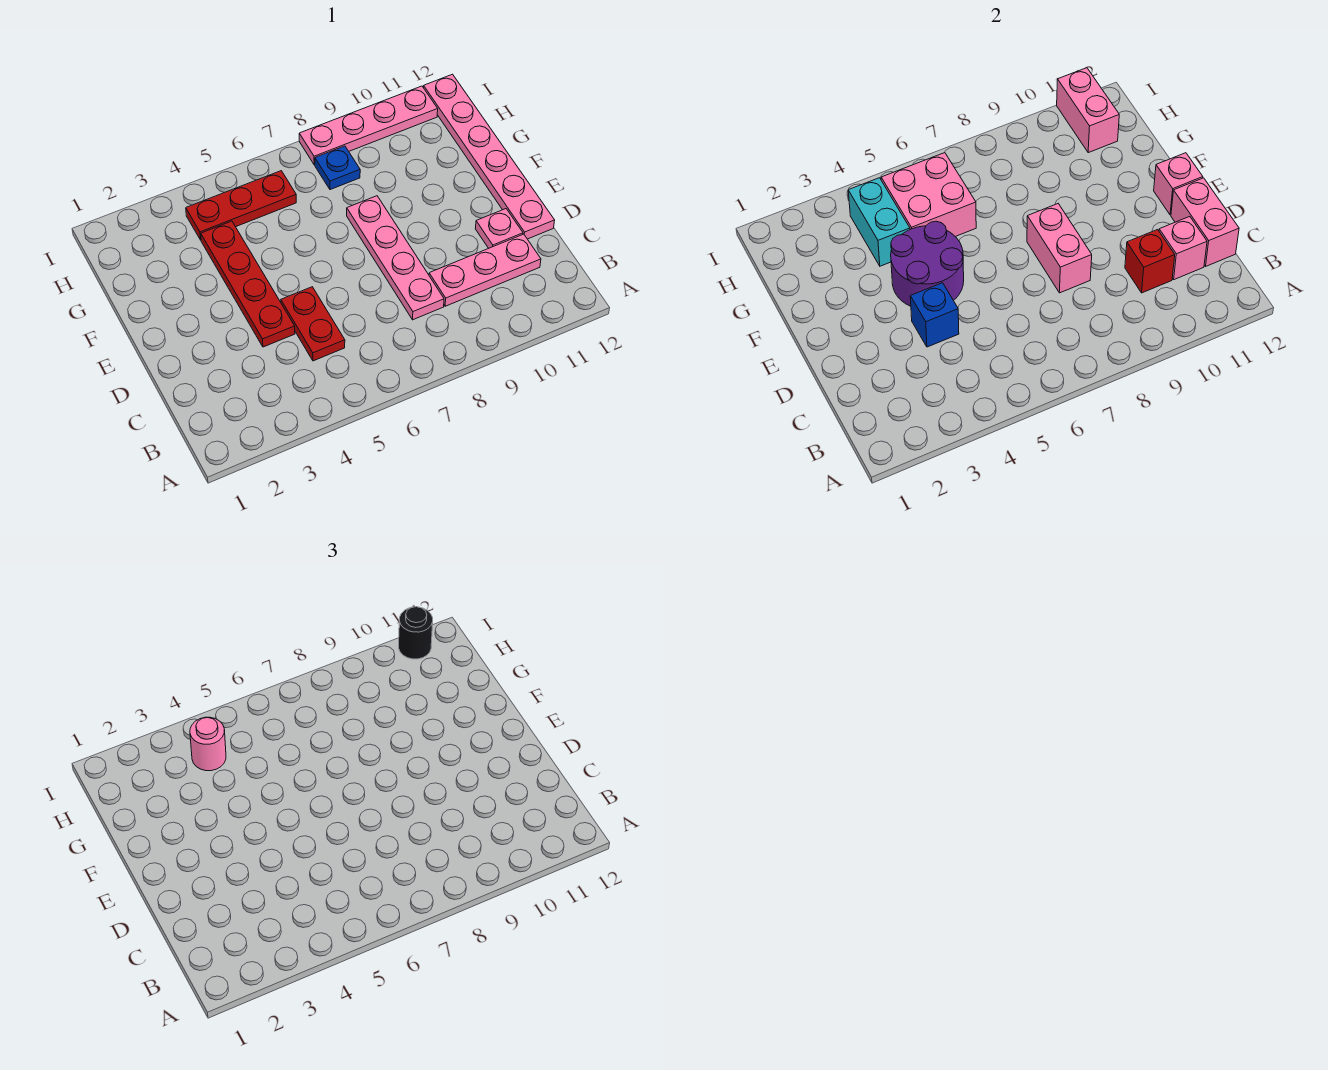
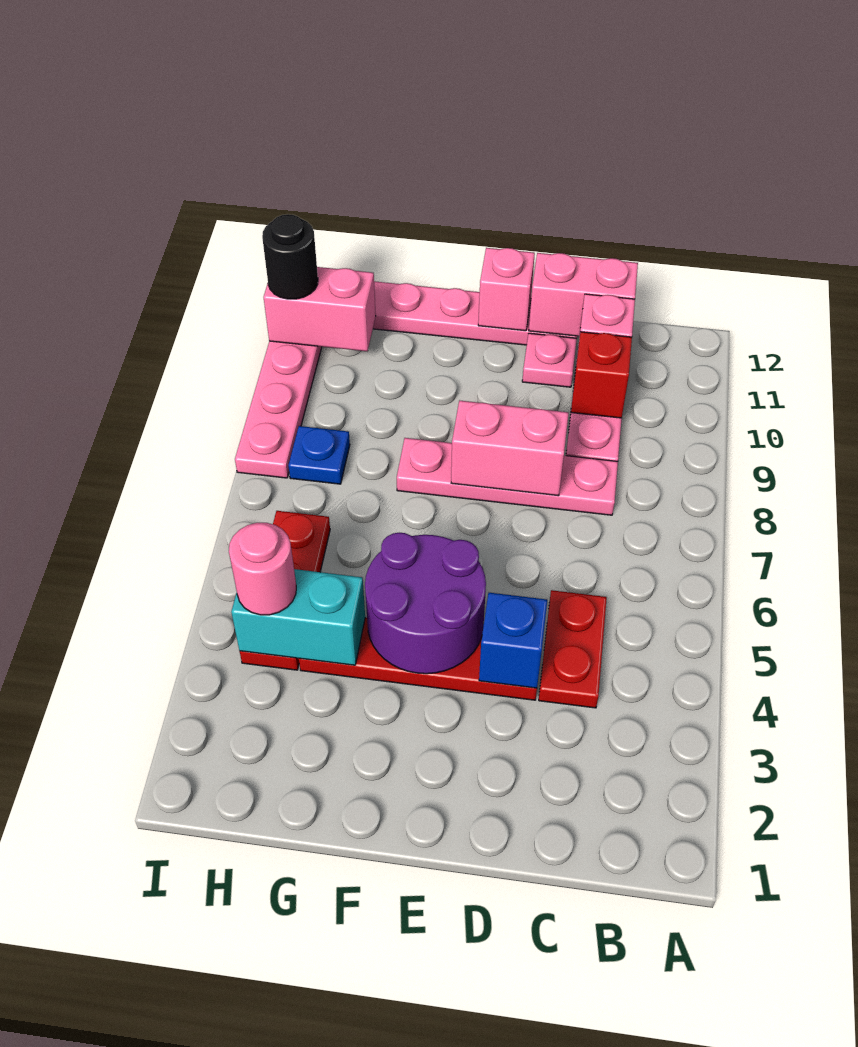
red plate C5:D5 level 1 -> red plate C4:C5 level 1
pink brick G5:H6 level 2 -> none

